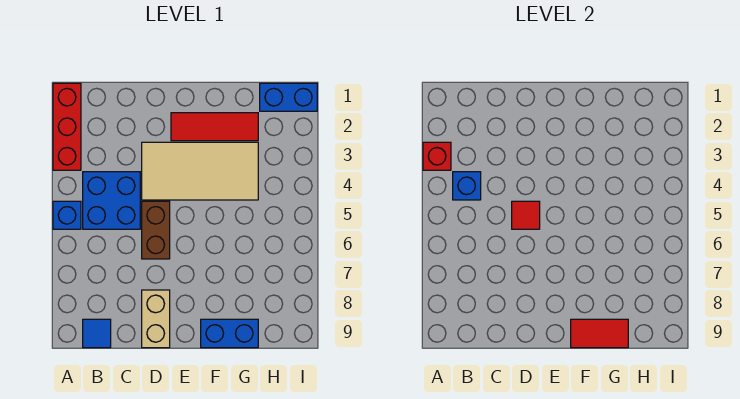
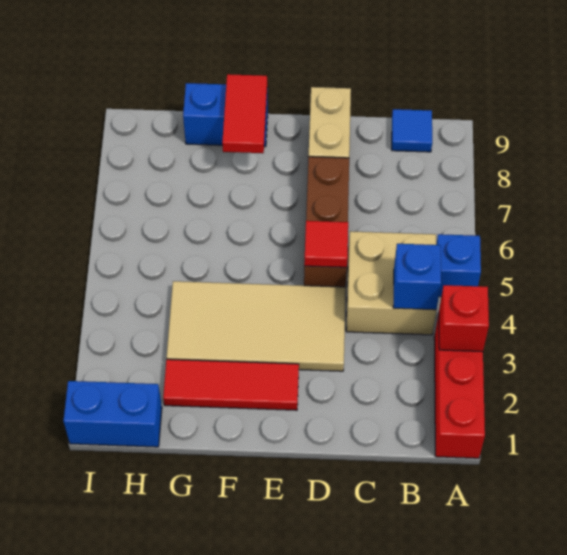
blue brick B4:C5 level 1 -> tan brick B4:C5 level 1
brown brick D5:D6 level 1 -> brown brick D5:D7 level 1
red tile F9:G9 level 2 -> red tile F8:F9 level 2

